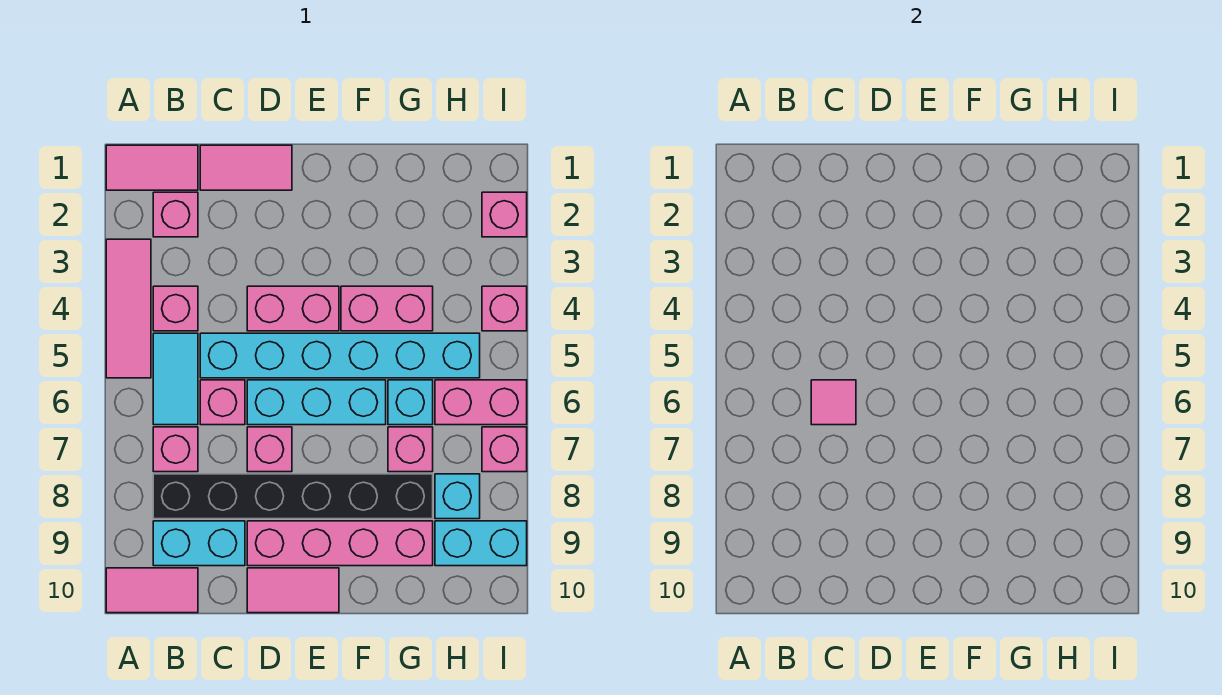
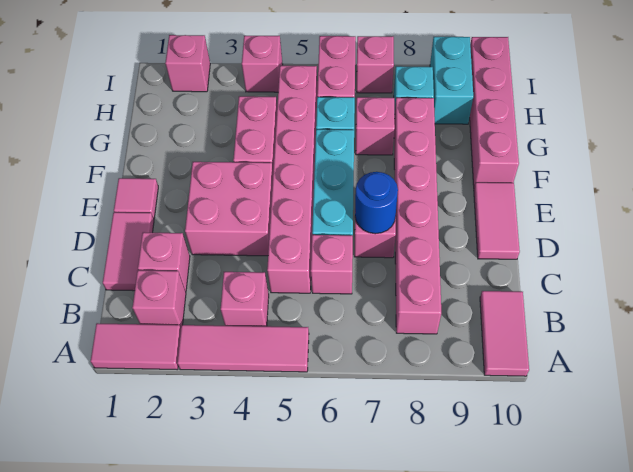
pink tile A1:B1 level 1 -> pink tile A1:A2 level 1
cyan tile B5:B6 level 1 -> none
pink brick B7 level 1 -> pink brick C2 level 1
black brick B8:G8 level 1 -> pink brick B8:G8 level 1
cyan brick B9:C9 level 1 -> none
cyan brick C5:H5 level 1 -> pink brick C5:H5 level 1
pink tile C6 level 2 -> pink tile E1 level 1
pink brick D4:E4 level 1 -> pink brick D3:E4 level 1
none -> blue round brick D7 level 2
pink brick D9:G9 level 1 -> pink brick F10:I10 level 1

